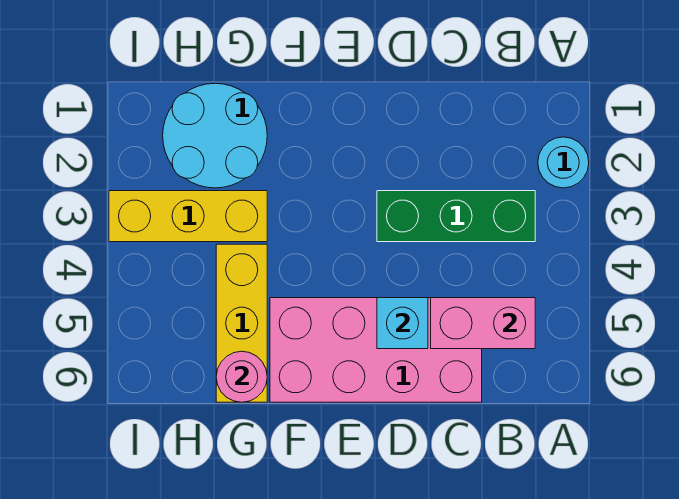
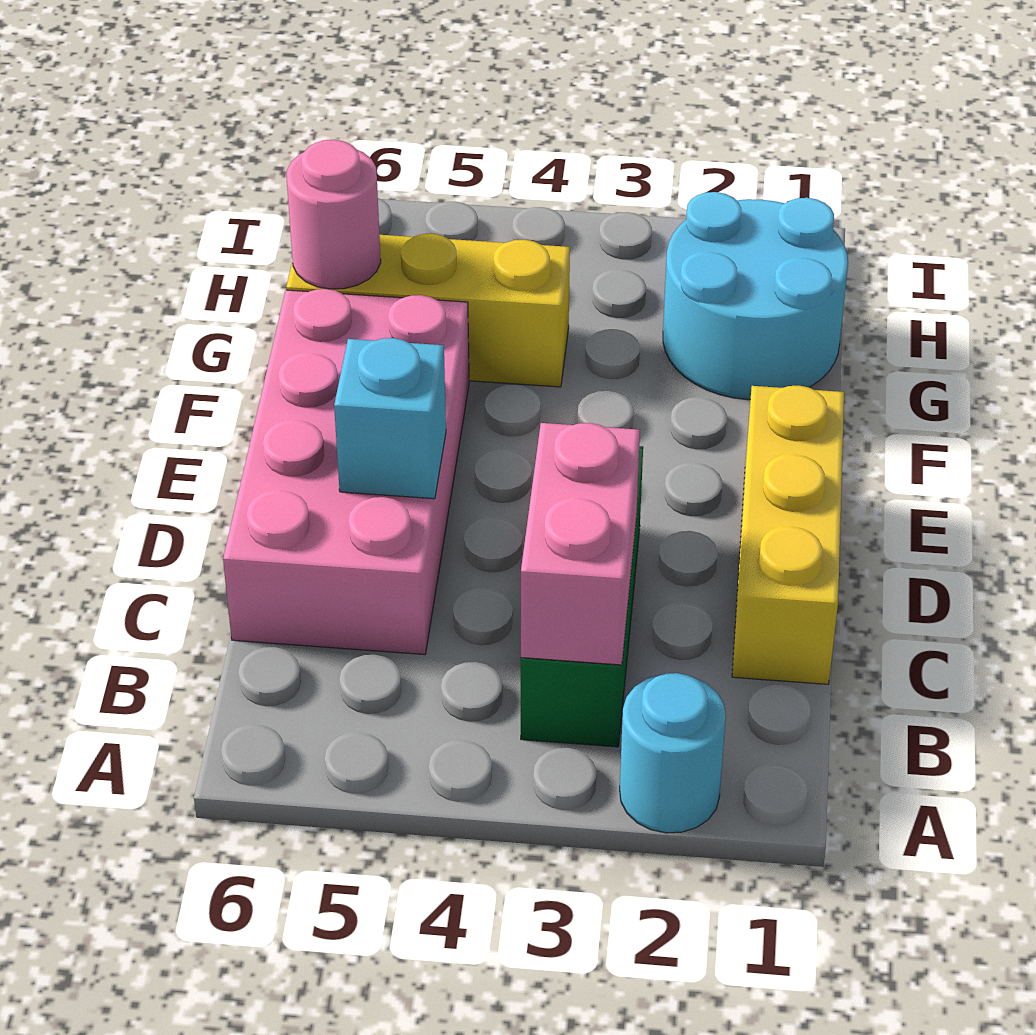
pink brick B5:C5 level 2 -> pink brick B3:C3 level 2
yellow brick G3:I3 level 1 -> yellow brick C1:E1 level 1

